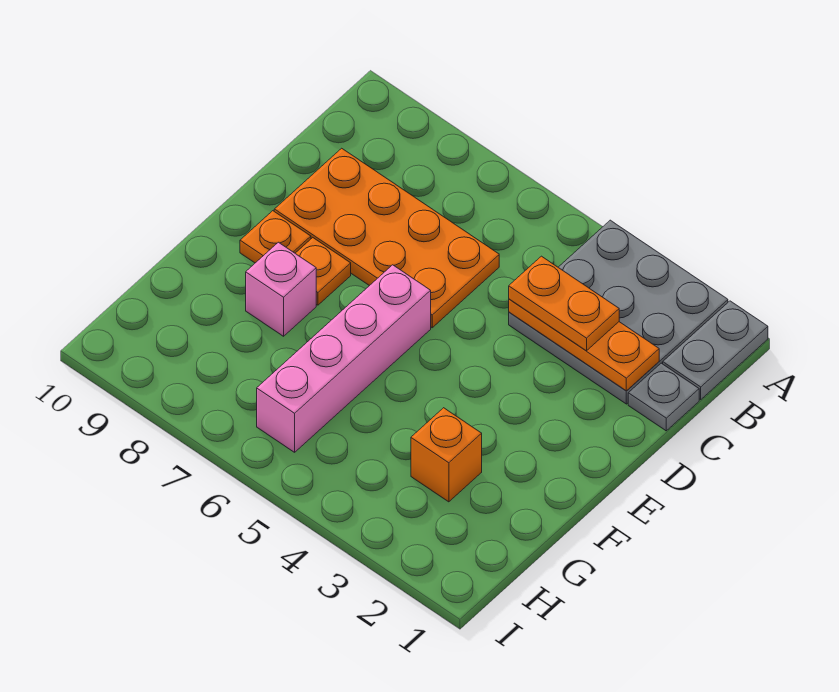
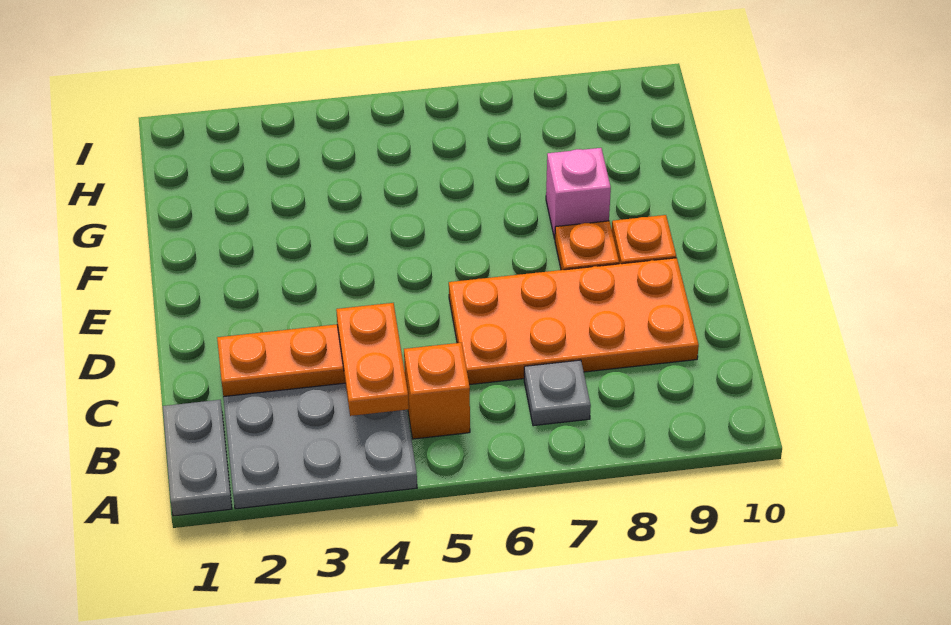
grey plate C1 level 1 -> grey plate B7 level 1
orange plate C3:C4 level 3 -> orange plate B4:C4 level 3
pink brick E6:H6 level 1 -> none
orange brick G3 level 1 -> orange brick B5 level 1

